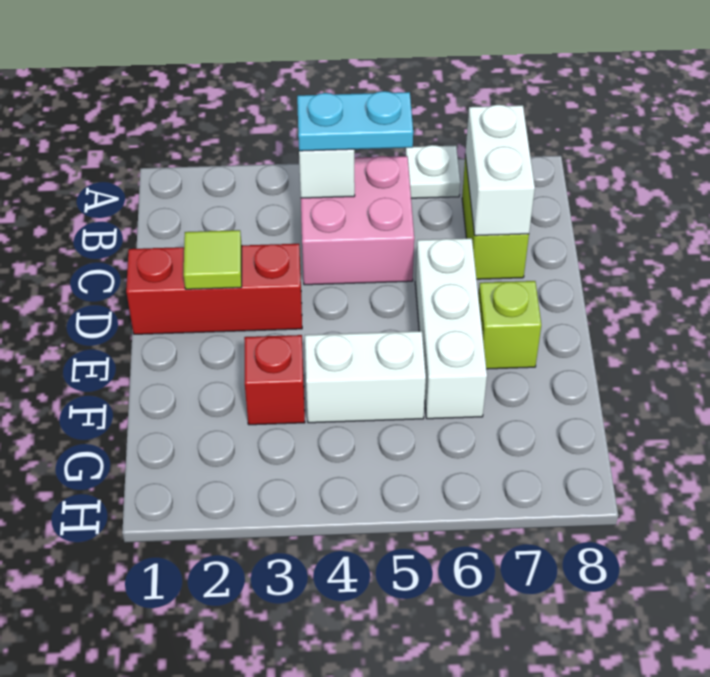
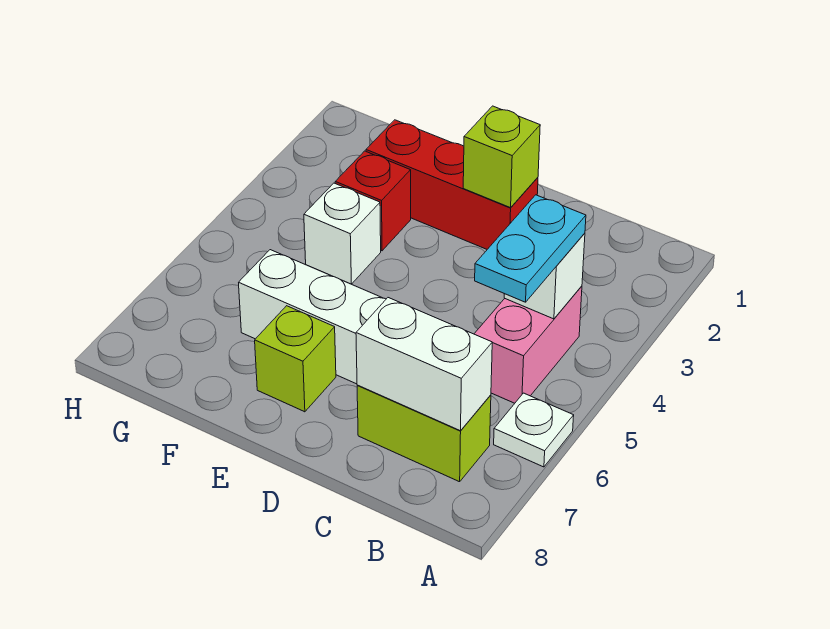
pink brick B4:C5 level 1 -> pink brick B4:B5 level 1
red brick D1:D3 level 1 -> red brick D2:F2 level 1
lime tile D2 level 2 -> lime brick D2 level 2
white brick F4:F5 level 1 -> white brick F4 level 1

